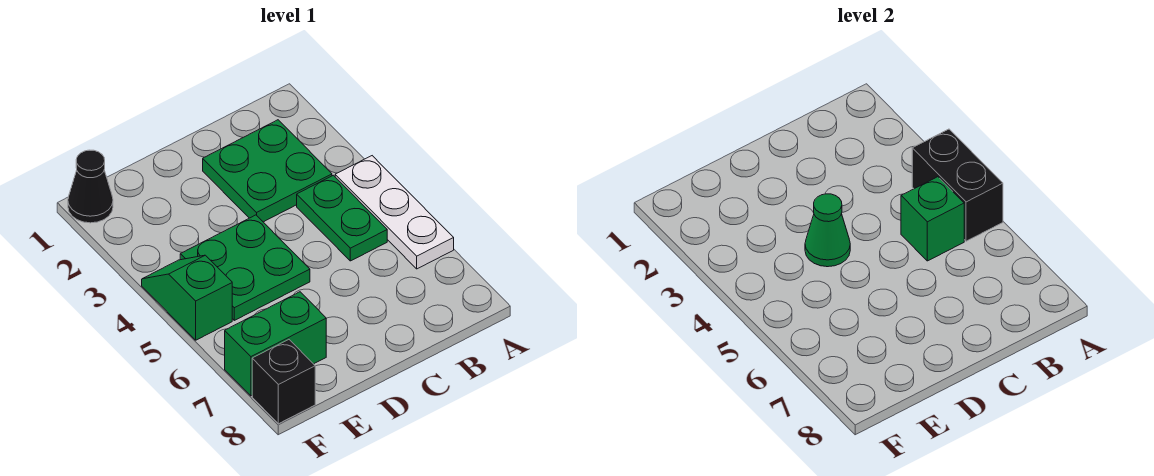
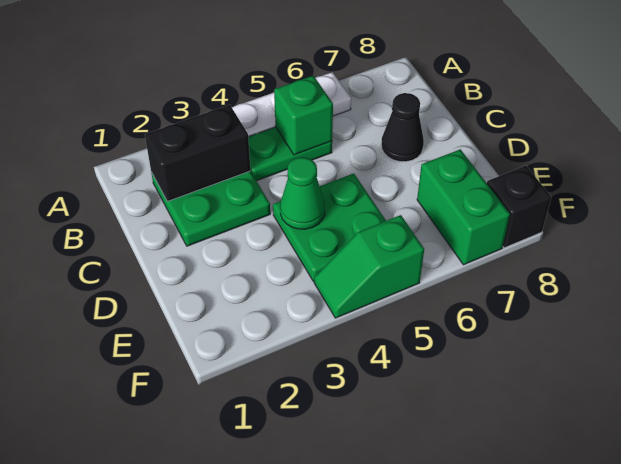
black brick A4:A5 level 2 -> black brick B2:B3 level 2
black cone F1 level 1 -> black cone C7 level 1

